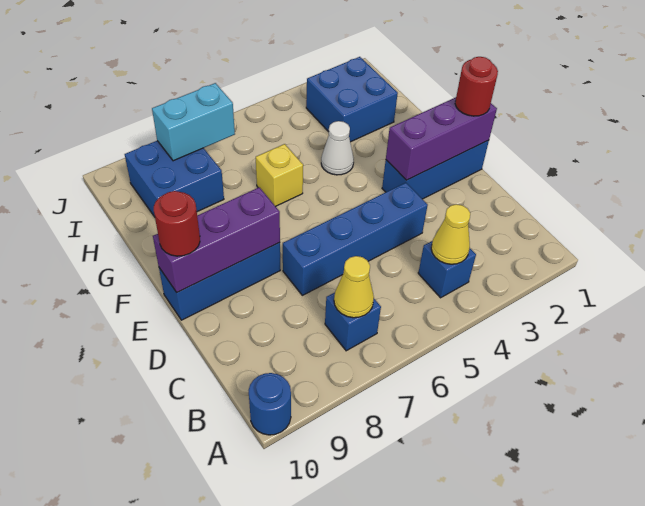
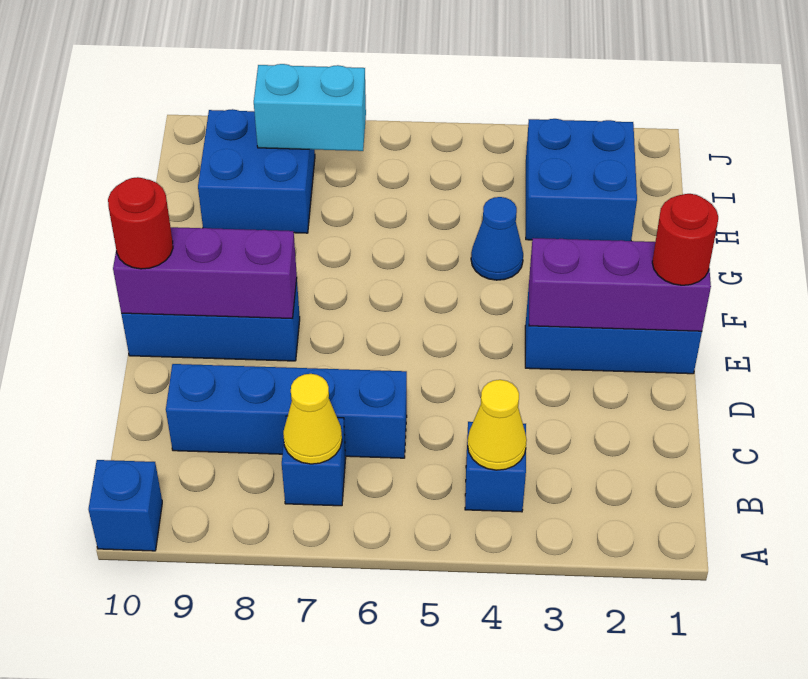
blue round brick A10 level 1 -> blue brick A10 level 1
blue brick D4:D7 level 1 -> blue brick C6:C9 level 1
white cone G4 level 1 -> blue cone G4 level 1
yellow brick G6 level 1 -> none

